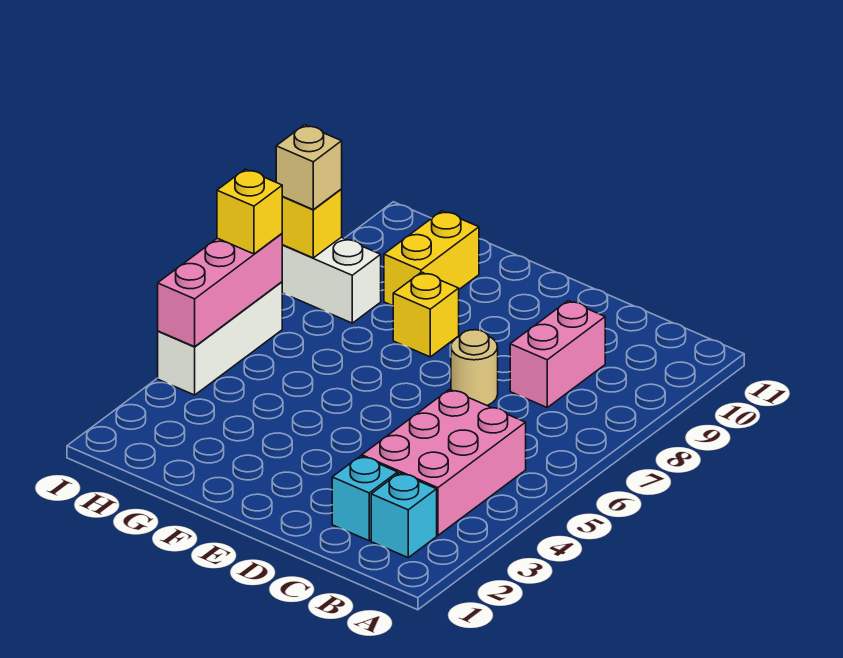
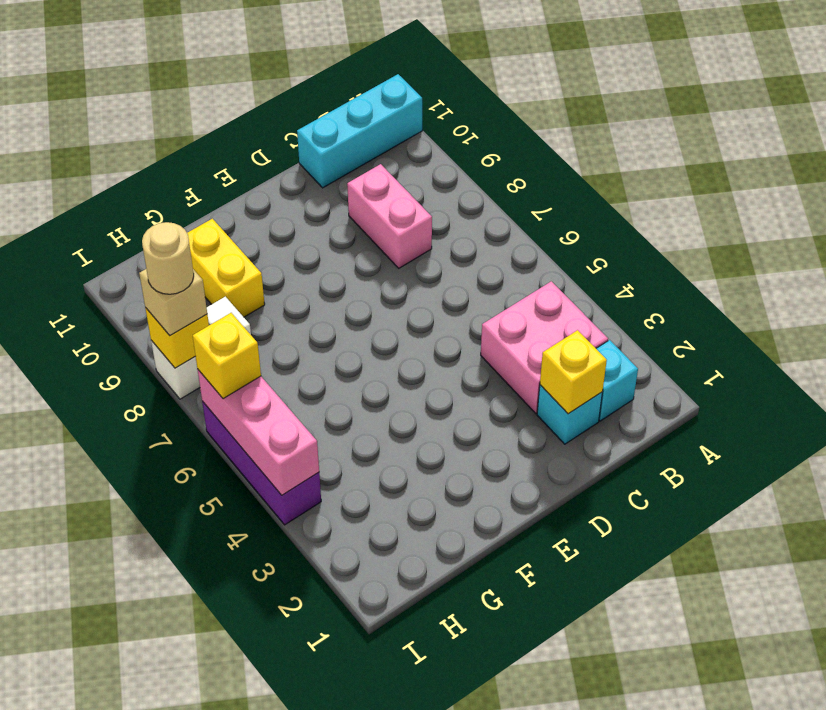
none -> cyan brick A11:C11 level 1
pink brick B3:C5 level 1 -> pink brick B3:C4 level 1
tan round brick D7 level 1 -> tan round brick I8 level 4
yellow brick F8 level 1 -> yellow brick C2 level 2
white brick I4:I6 level 1 -> purple brick I4:I6 level 1

